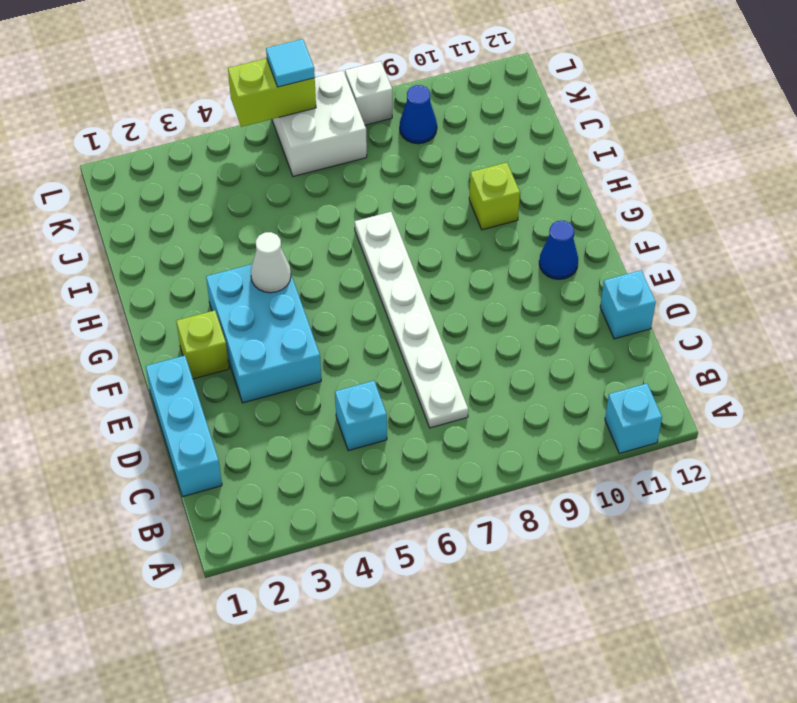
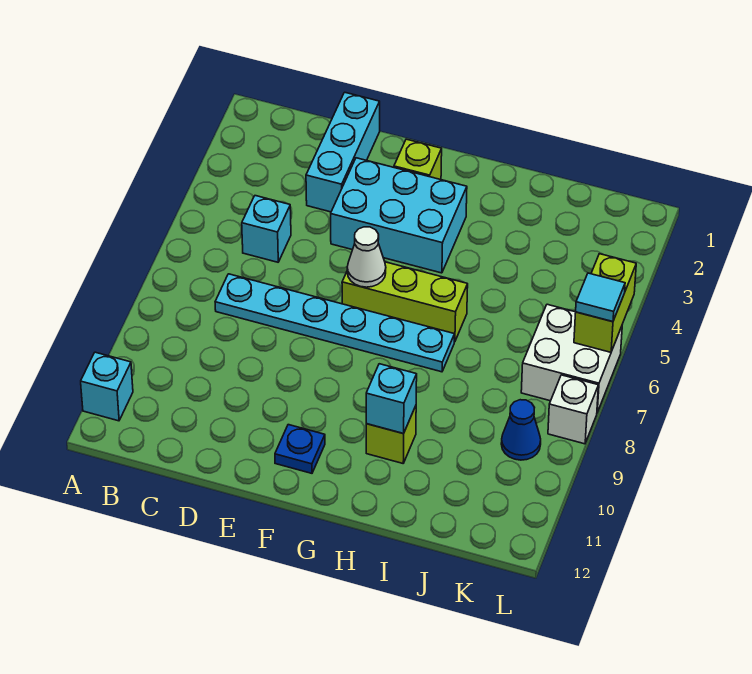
cyan brick C1:E1 level 1 -> cyan brick D1:D3 level 1
white plate C7:H7 level 1 -> cyan plate C7:H7 level 1
cyan brick D12 level 1 -> cyan brick H10 level 2
none -> lime brick F6:H6 level 1
blue cone F11 level 1 -> blue plate F11 level 1
white cone G4 level 2 -> white cone F6 level 2

